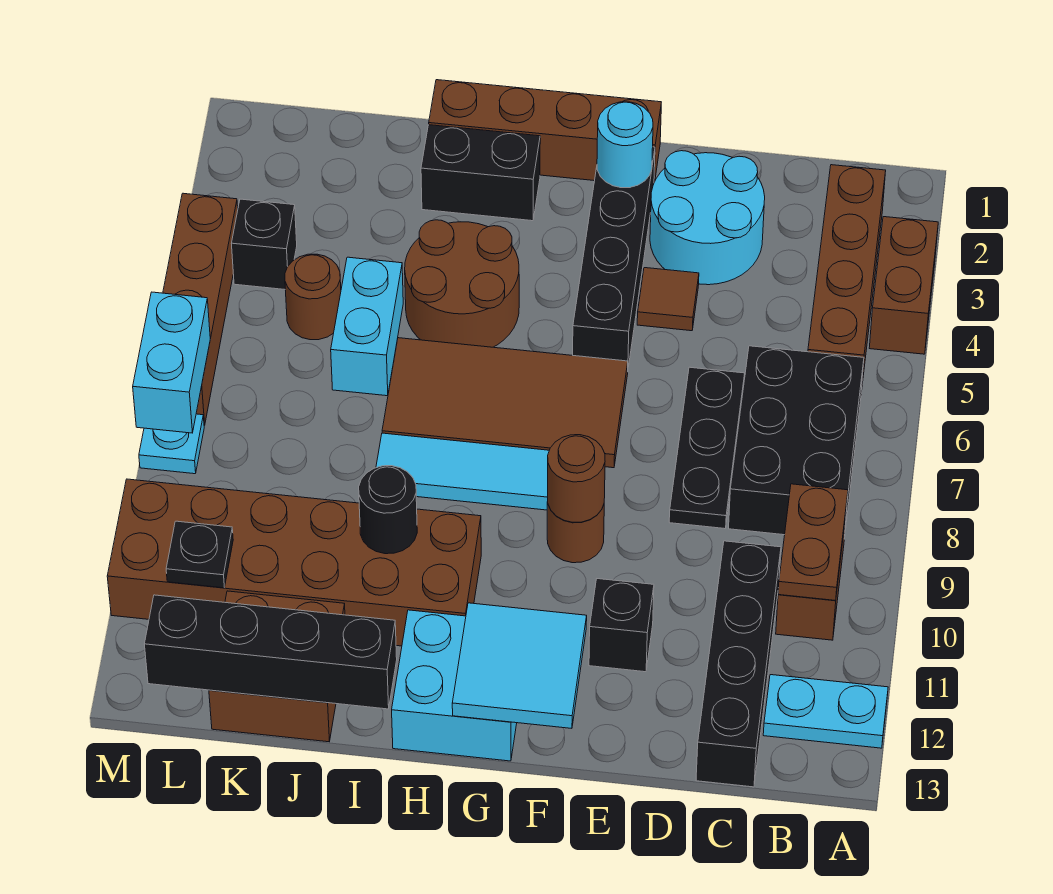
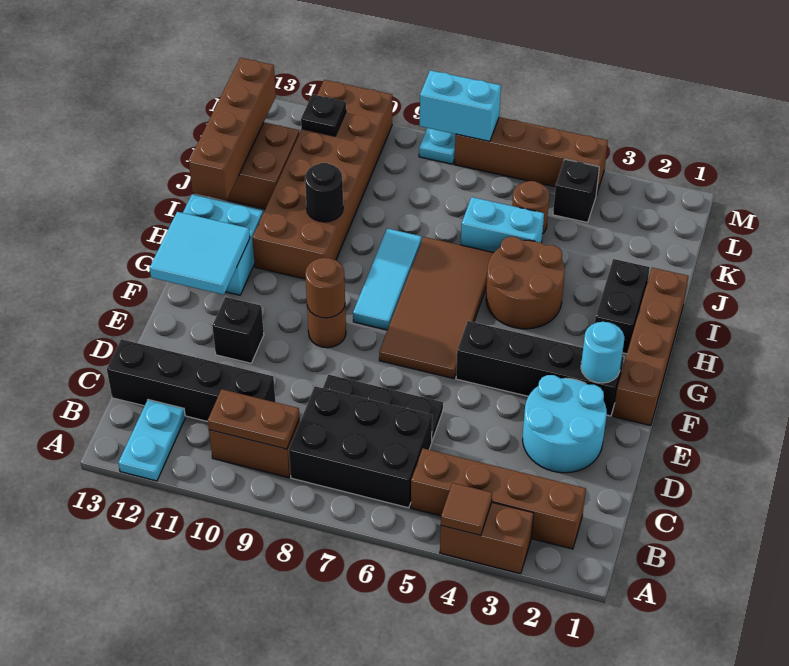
brown tile E4 level 1 -> brown tile A4 level 2
black brick I13:L13 level 2 -> brown brick I13:L13 level 2

